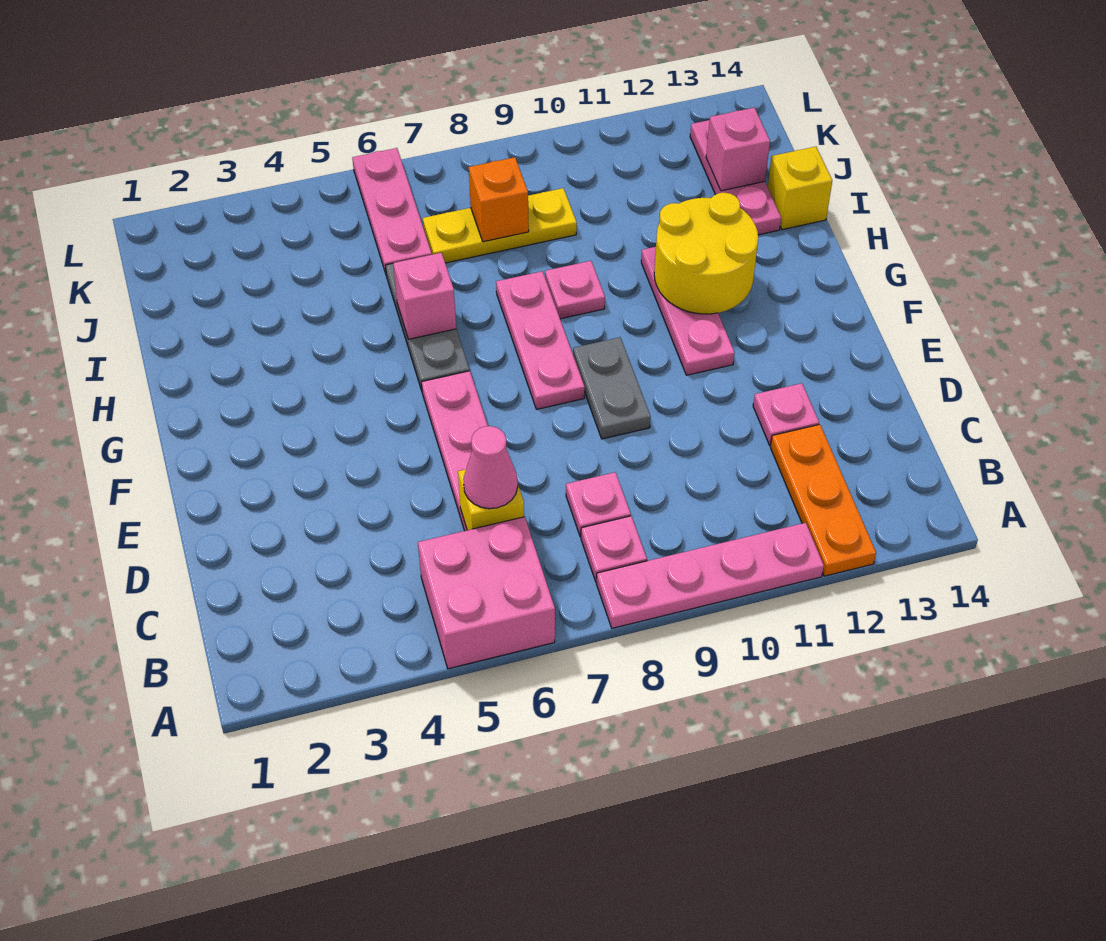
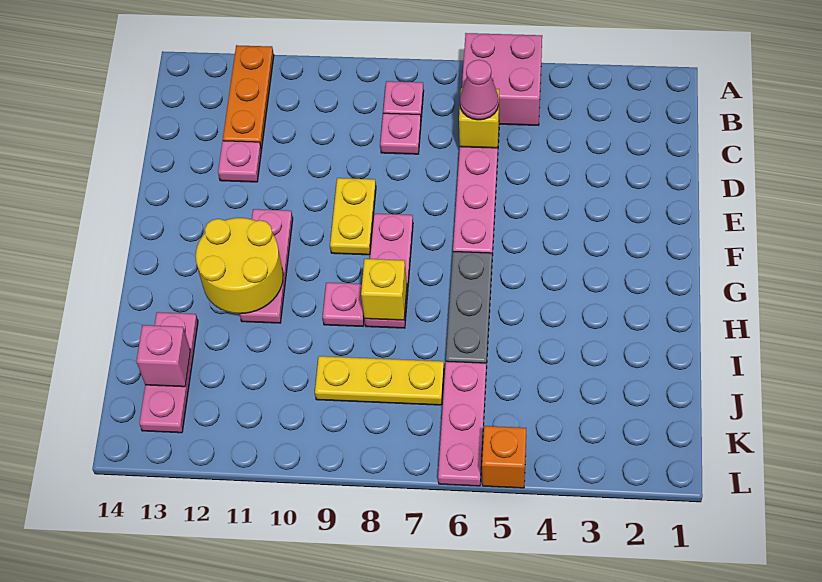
pink plate A8:A11 level 1 -> none
grey plate E9:F9 level 1 -> yellow plate E9:F9 level 1
pink brick H6 level 2 -> none
yellow brick I14 level 1 -> yellow brick H8 level 2
orange brick J8 level 2 -> orange brick L5 level 1

